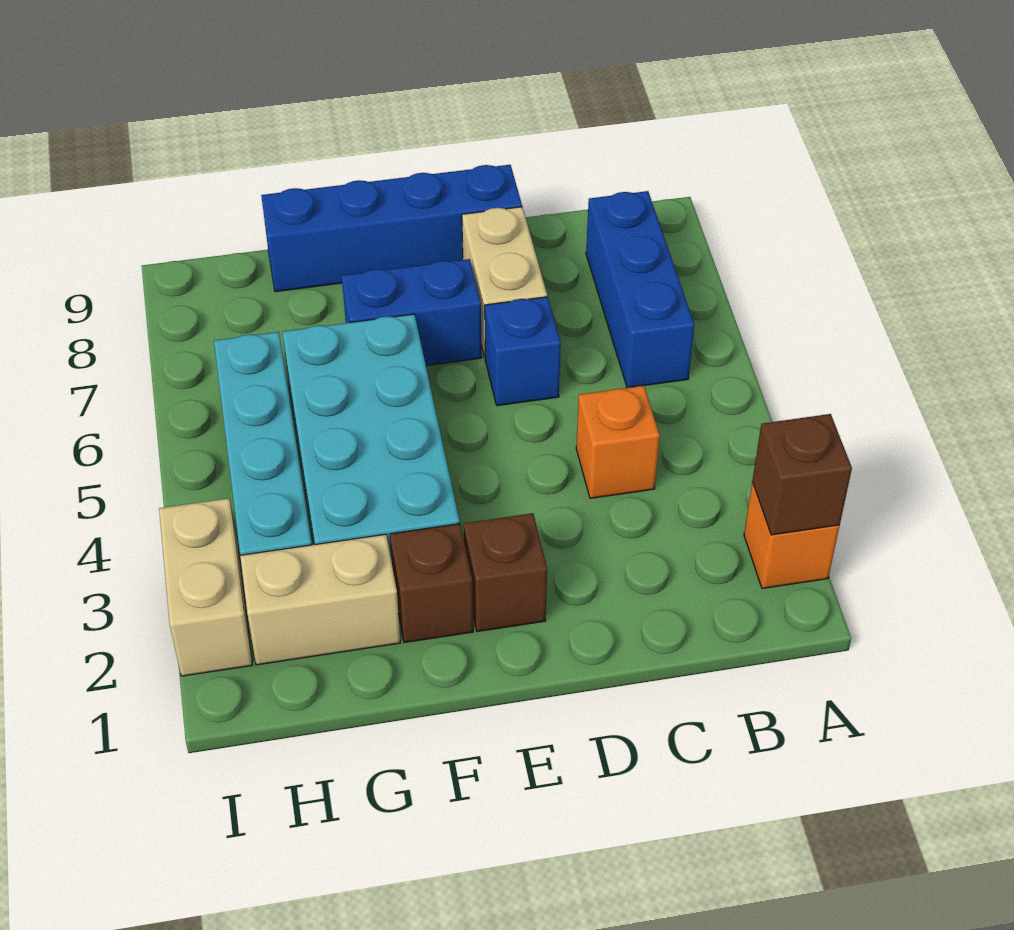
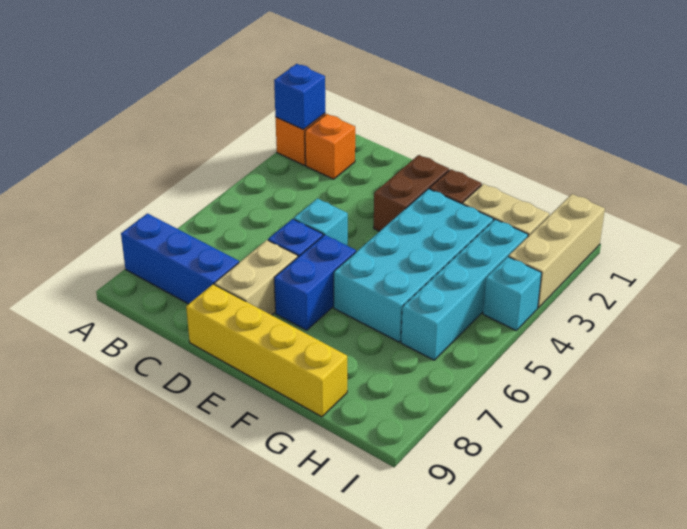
brown brick A2 level 2 -> blue brick A2 level 2
blue brick B6:B8 level 1 -> blue brick A8:C8 level 1
orange brick C4 level 1 -> orange brick B2 level 1
none -> cyan brick D5 level 1
blue brick D9:G9 level 1 -> yellow brick D9:G9 level 1
brown brick E2 level 1 -> brown brick E2:E3 level 1
blue brick E7:F7 level 1 -> blue brick E6:E7 level 1
tan brick I2:I3 level 1 -> tan brick I1:I3 level 1
none -> cyan brick I4 level 1

